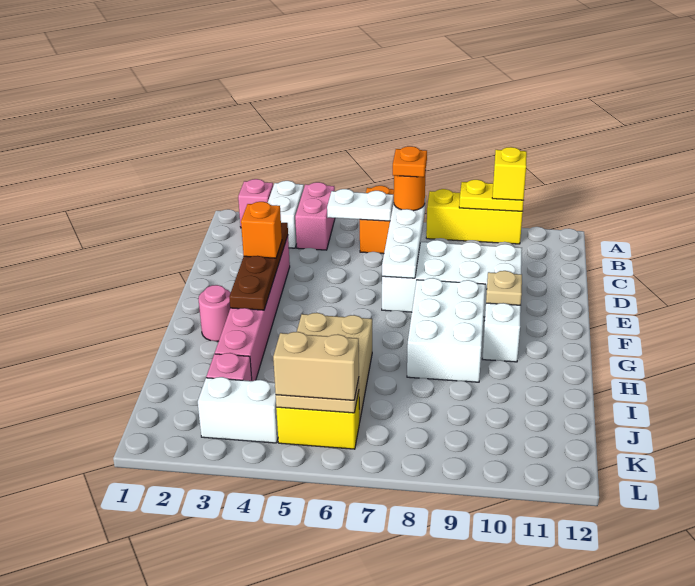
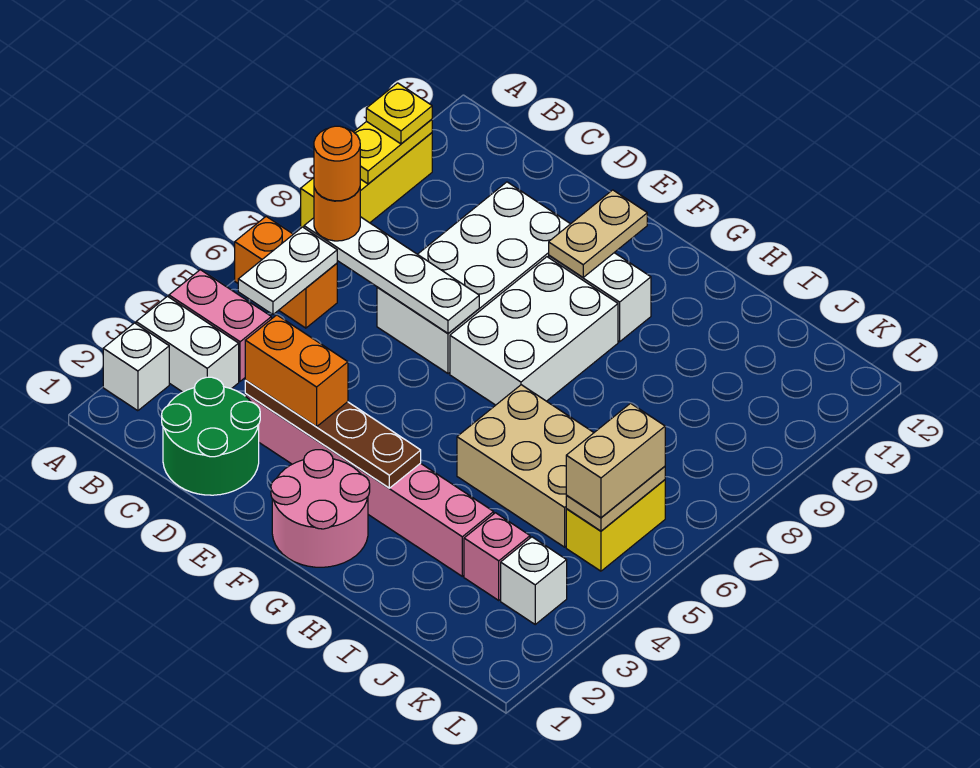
pink brick A2 level 1 -> white brick A2 level 1
yellow brick A10 level 3 -> yellow plate A10 level 3
orange plate B7 level 4 -> orange round brick B7 level 4
none -> green round brick C1:D2 level 1
orange brick E3 level 3 -> orange brick D3:E3 level 3
white brick F8:H9 level 1 -> white brick F7:G9 level 1
tan plate F10 level 2 -> tan plate F10:F11 level 2
pink round brick G2 level 1 -> pink round brick F1:G2 level 1
white brick K3:K4 level 1 -> white brick K3 level 1

